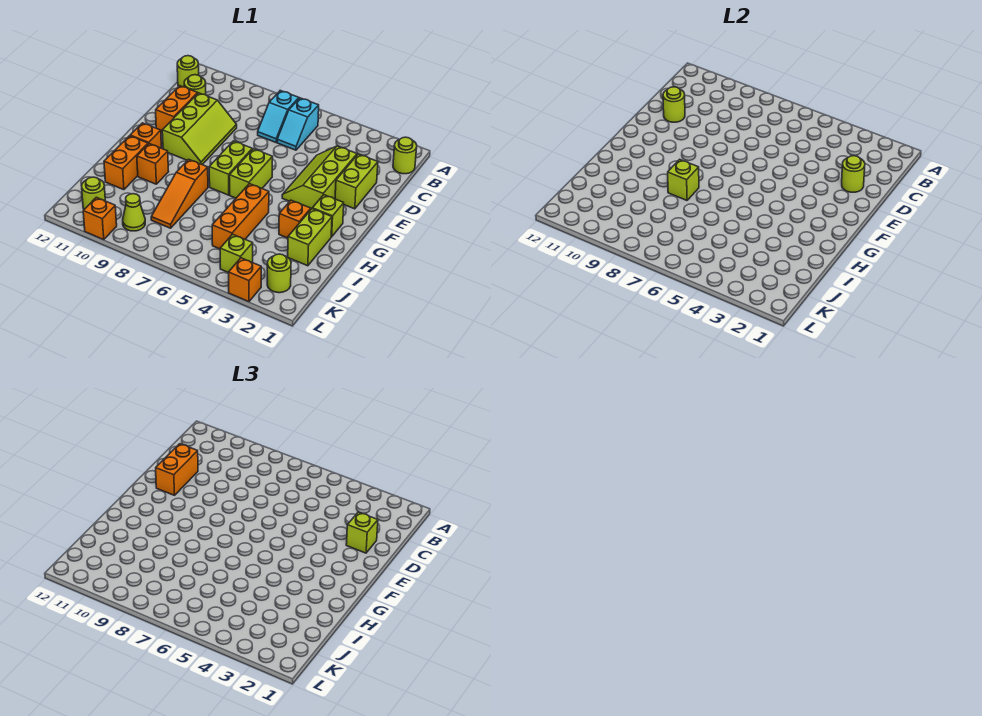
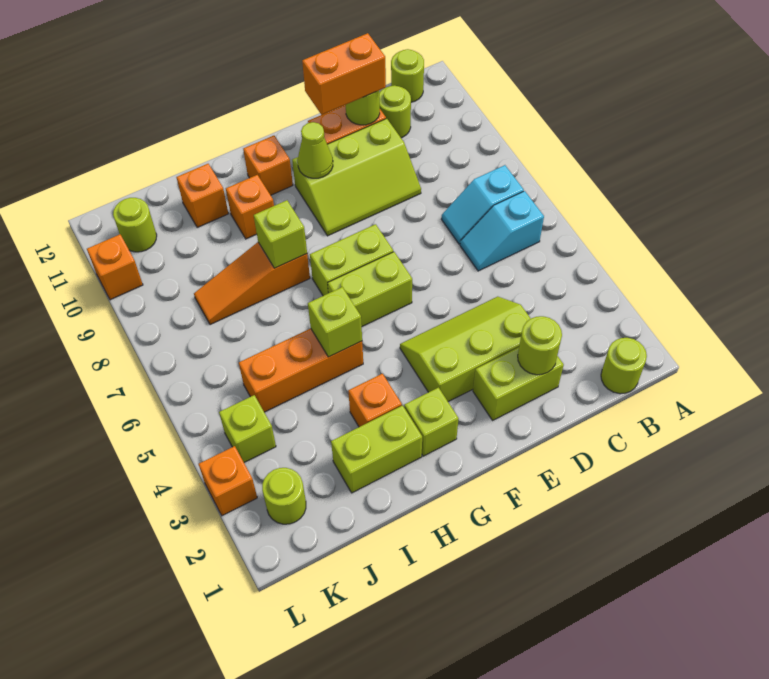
lime brick D2 level 3 -> lime brick H5 level 2
orange brick H11:I11 level 1 -> orange brick I11 level 1
lime cone K9 level 1 -> lime cone F10 level 2

